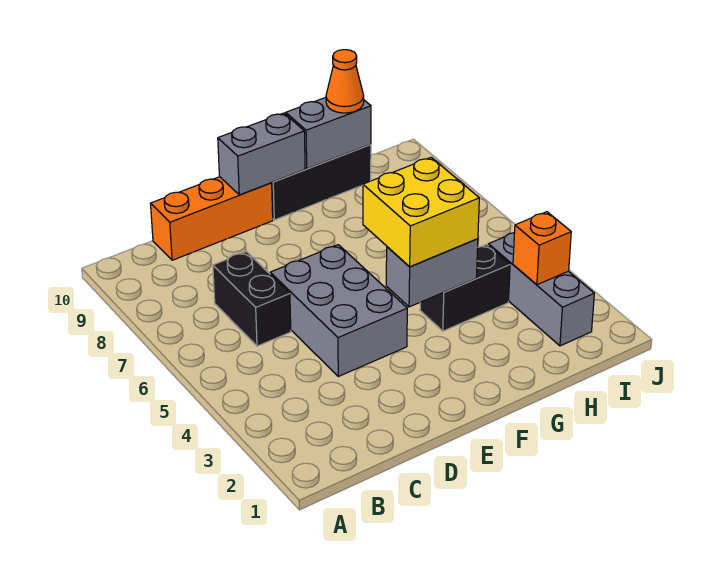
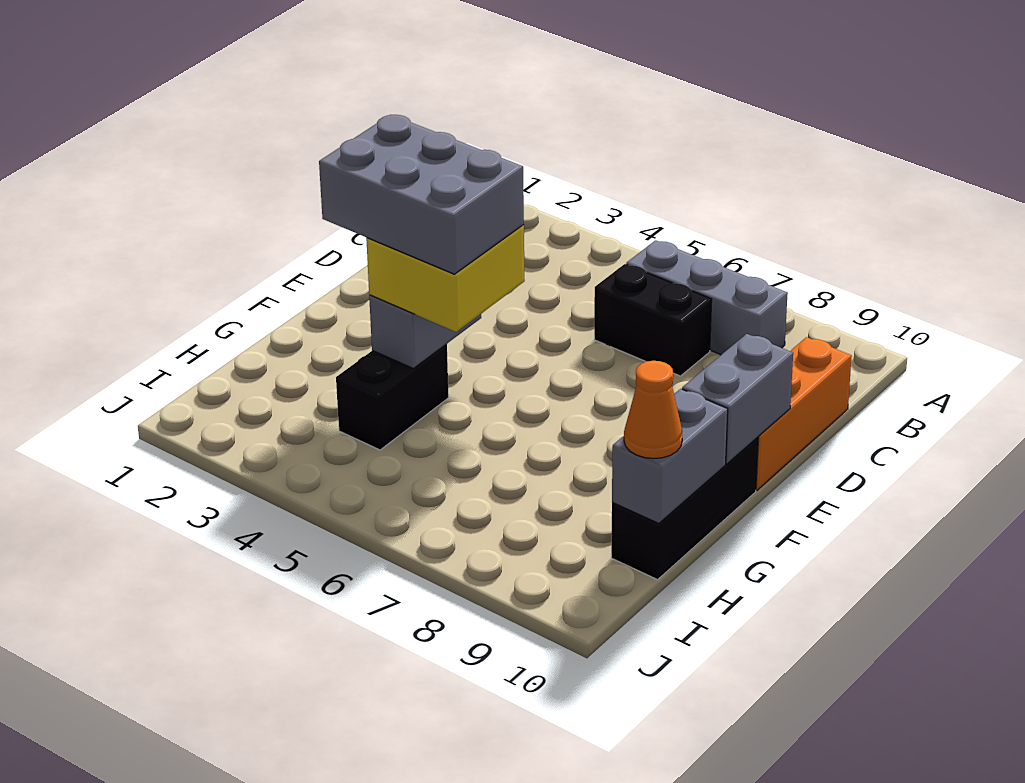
grey brick D4:E6 level 1 -> grey brick F3:G5 level 4
grey brick I2:I4 level 1 -> grey brick B6:B8 level 1
orange brick I3 level 2 -> none

